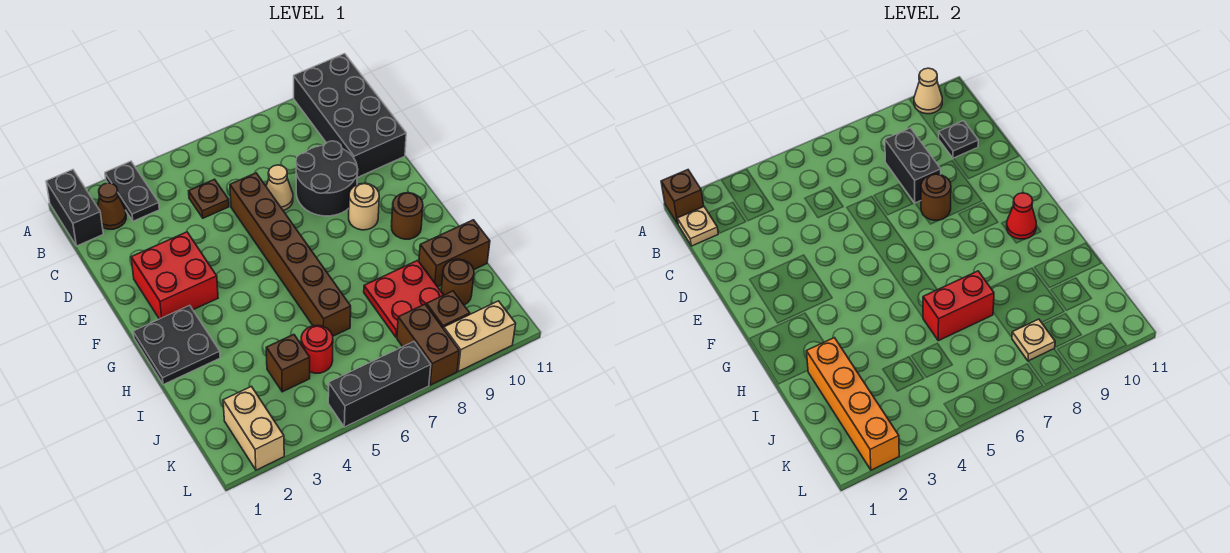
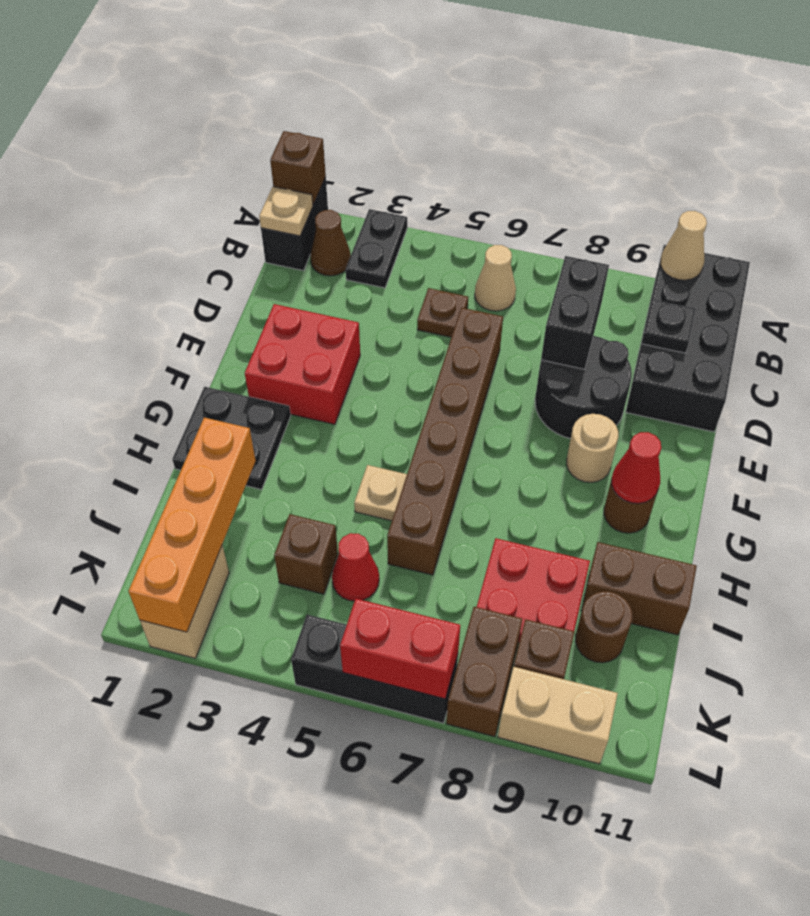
tan cone D7 level 1 -> tan cone B6 level 1
brown round brick E8 level 2 -> none
red brick I6:I7 level 2 -> red brick L6:L7 level 2
red round brick J5 level 1 -> red cone J5 level 1
tan plate K8 level 2 -> tan plate H5 level 1

